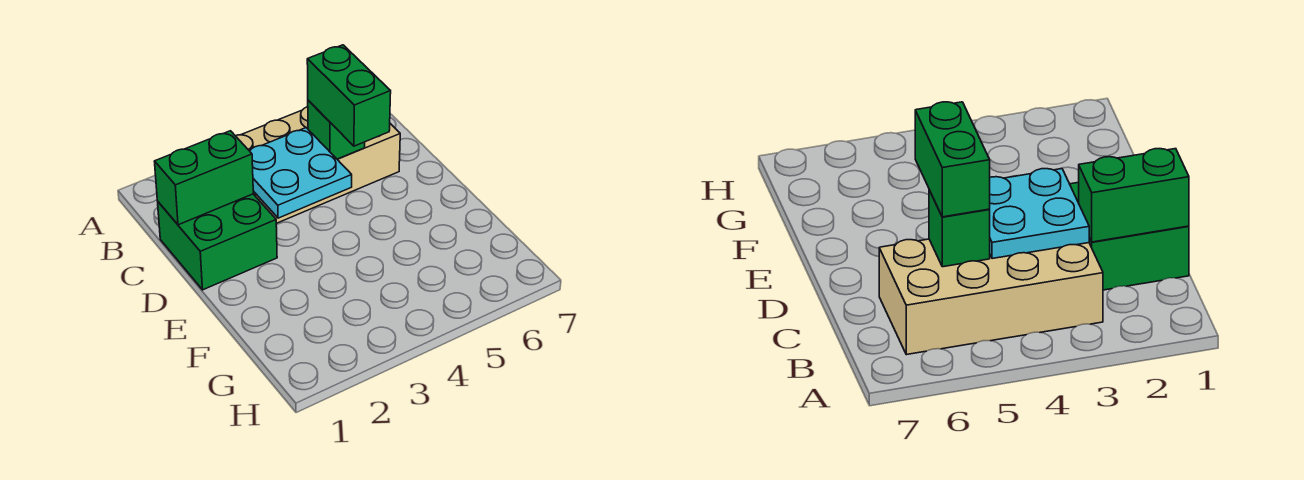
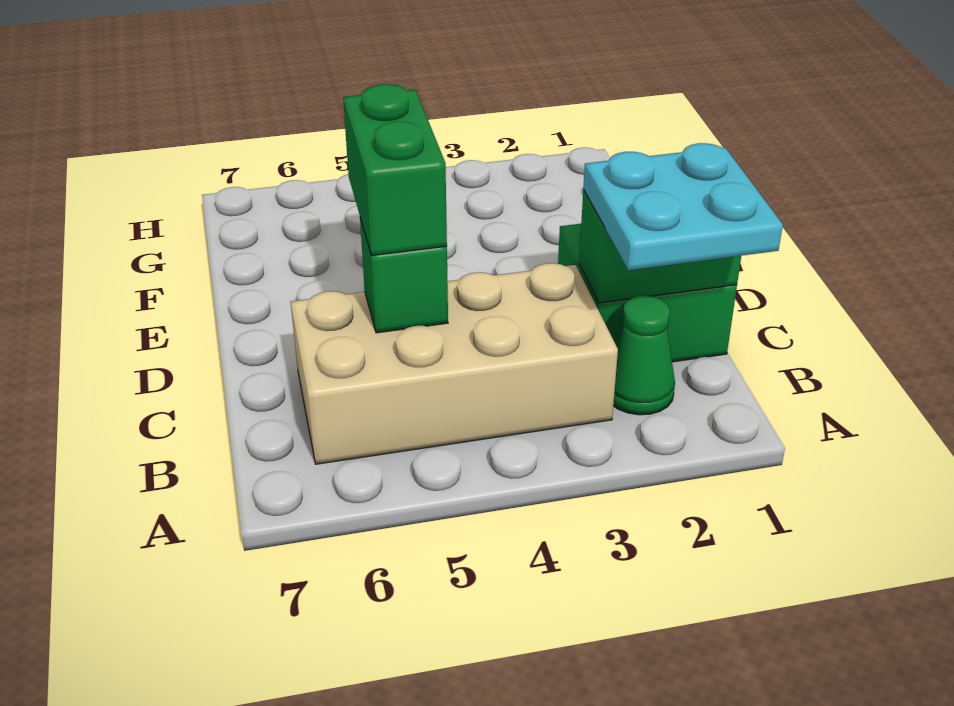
none -> green cone B2 level 1
cyan plate C3:D4 level 2 -> cyan plate B1:C2 level 3

